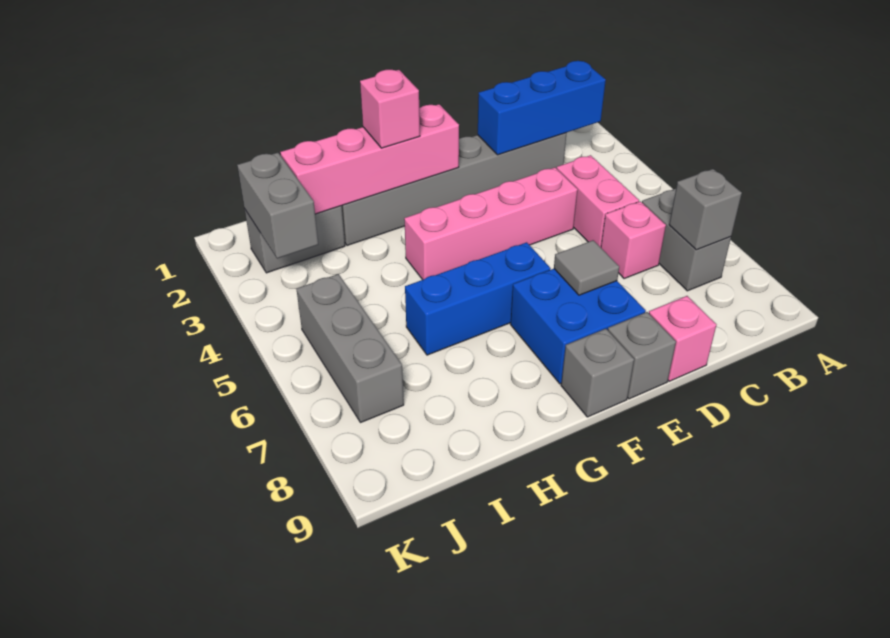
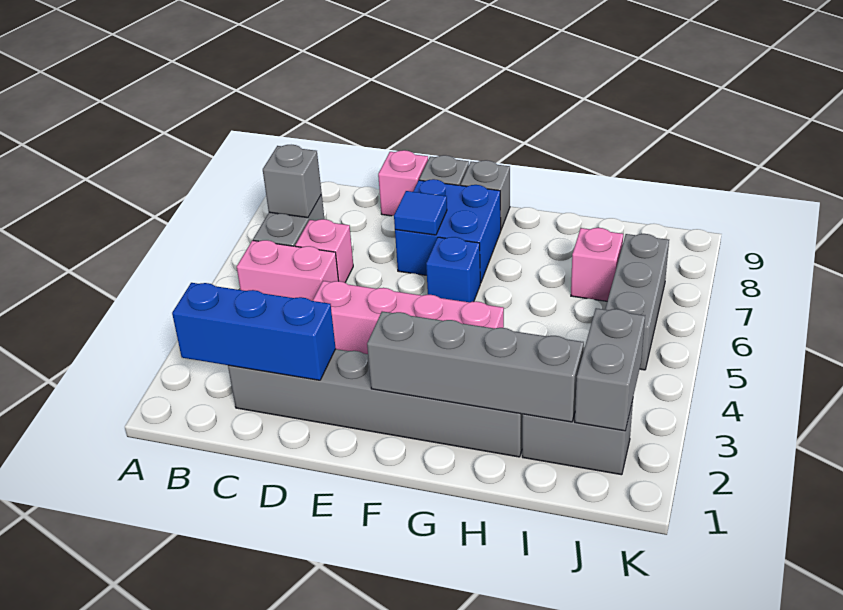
pink brick C4:C5 level 1 -> pink brick B5:C5 level 1
grey tile E7 level 2 -> blue tile E7 level 2
pink brick F2:I2 level 2 -> grey brick F2:I2 level 2
blue brick F6:H6 level 1 -> blue brick F6 level 1
pink brick G2 level 3 -> pink brick I7 level 1

